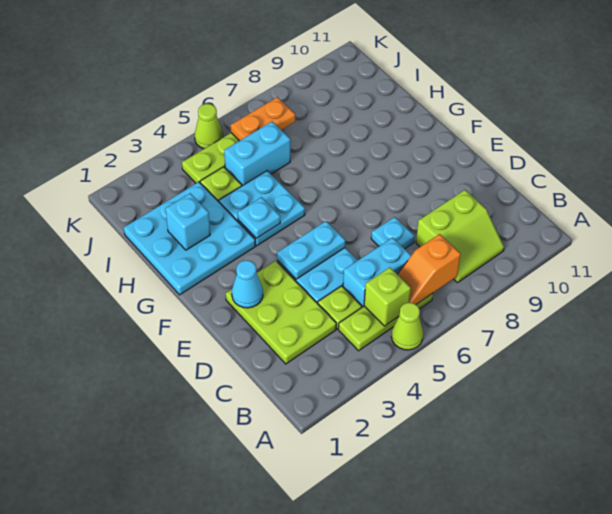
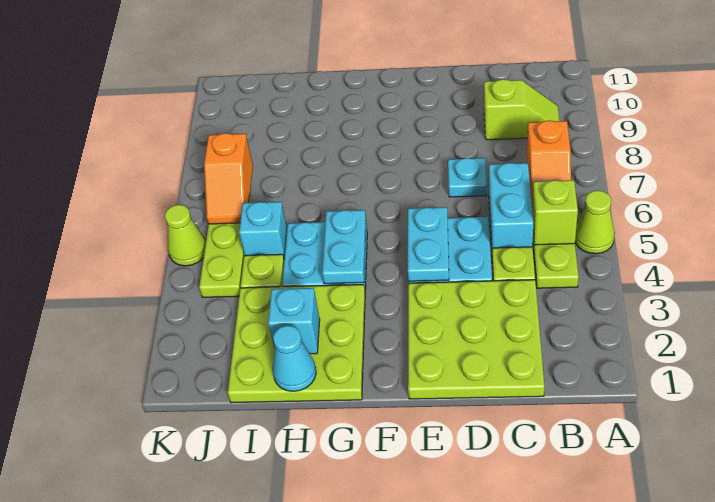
lime slope B8:C9 level 1 top C -> lime slope B9:C9 level 1 top C
lime plate C2:E3 level 1 -> lime plate C1:E3 level 1
cyan cone E2 level 2 -> cyan cone H1 level 2
cyan plate G1:I3 level 1 -> lime plate G1:I3 level 1
cyan plate G4 level 2 -> cyan plate G4:G5 level 2
cyan brick I5:I6 level 1 -> cyan brick I5 level 1
orange plate J6:J7 level 2 -> orange slope J6:J7 level 2 top 7

